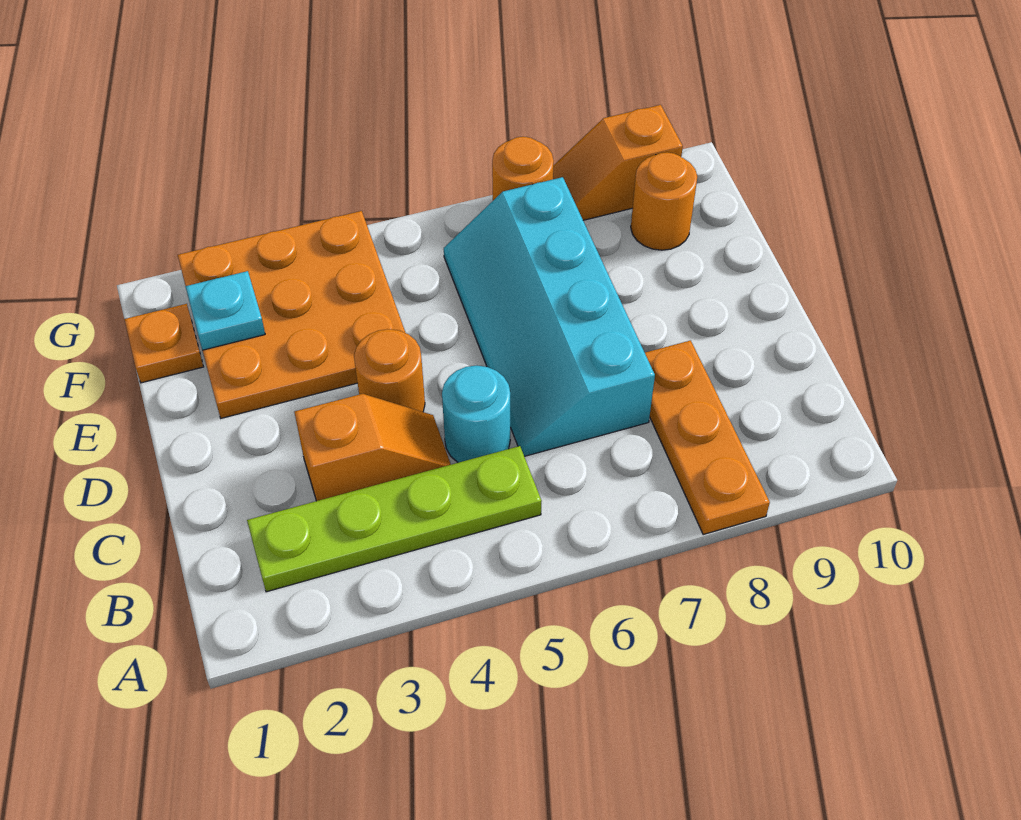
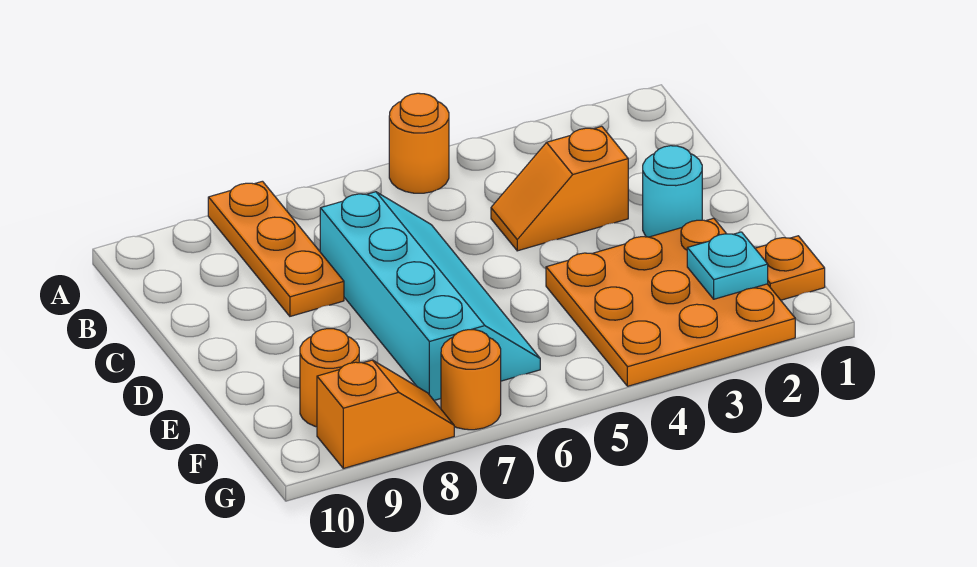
lime plate B2:B5 level 1 -> none
cyan round brick C5 level 1 -> cyan round brick D2 level 1
orange round brick D4 level 1 -> orange round brick A5 level 1

